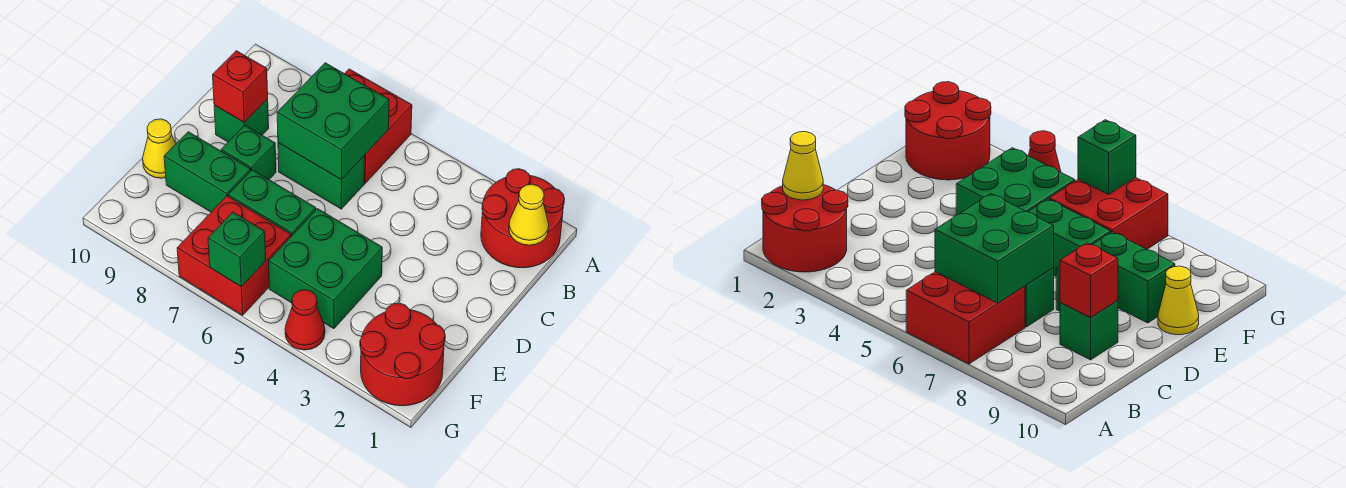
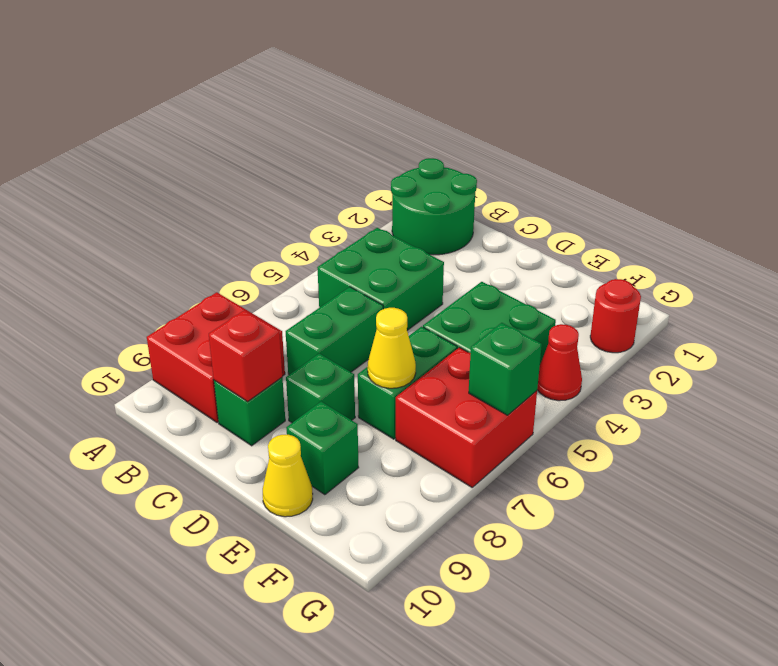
red round brick A1:B2 level 1 -> green round brick A1:B2 level 1
red brick A6:B7 level 1 -> red brick A8:B9 level 1
yellow cone B1 level 2 -> yellow cone E7 level 2
green brick B6:C7 level 2 -> green brick B4:C5 level 1
green brick E8:E9 level 1 -> green brick E9 level 1
red round brick F1:G2 level 1 -> red round brick G2 level 1

